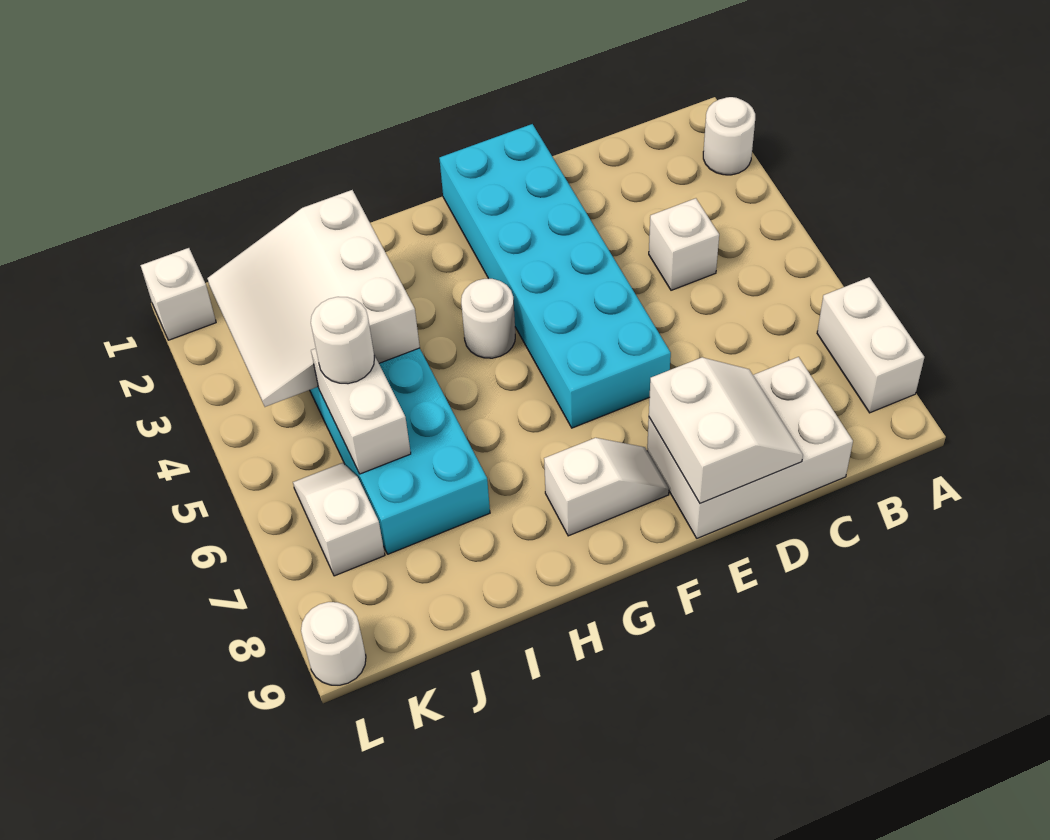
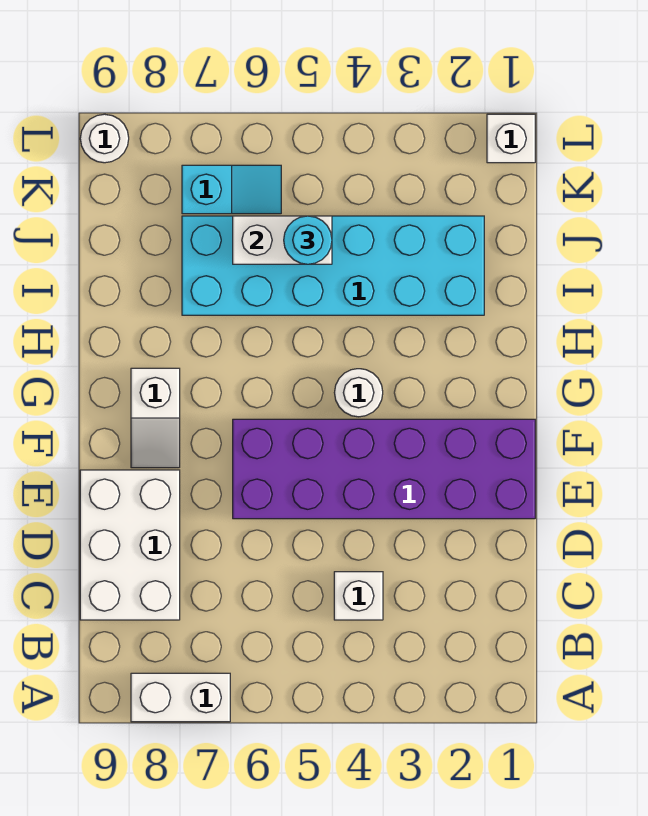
white round brick A2 level 1 -> none
white slope D8:E9 level 2 top E -> none
cyan brick E1:F6 level 1 -> purple brick E1:F6 level 1
white slope I2:K4 level 2 top I -> none
white round brick J5 level 3 -> cyan round brick J5 level 3
white slope K6:K7 level 1 top 7 -> cyan slope K6:K7 level 1 top 7

